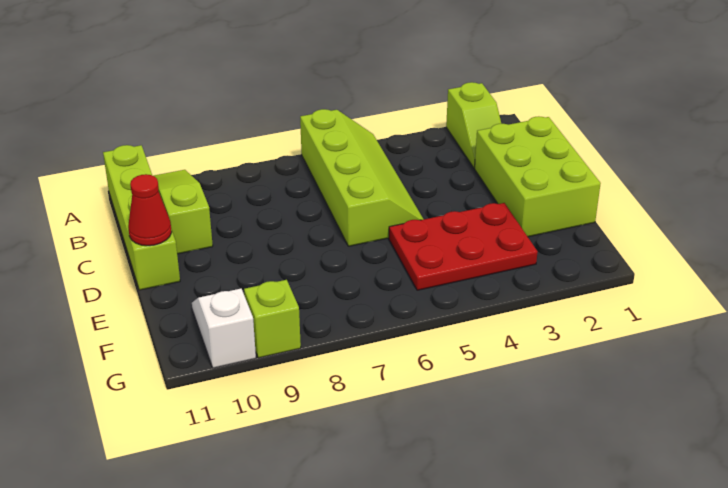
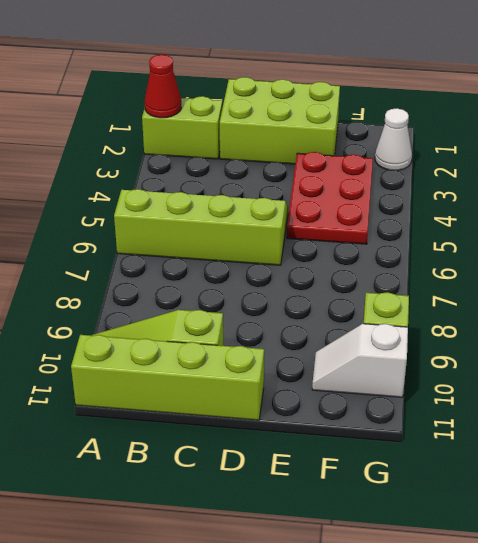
lime slope A2:B2 level 1 top A -> lime brick A2:B2 level 1
red cone D11 level 2 -> red cone A2 level 2
none -> white cone G2 level 1

